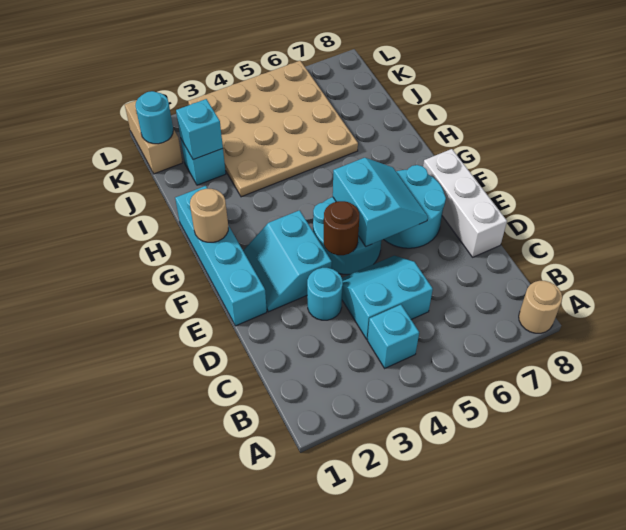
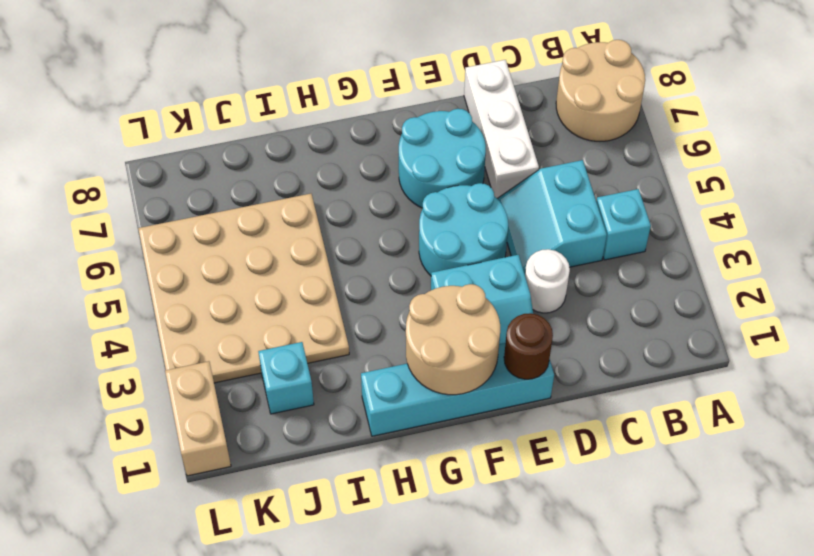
tan round brick A8 level 1 -> tan round brick A7:B8 level 1
cyan round brick D3 level 1 -> white round brick D3 level 1
white brick D8:F8 level 1 -> white brick D6:D8 level 1
brown round brick E4 level 2 -> brown round brick E1 level 2
cyan slope E5:F6 level 2 top 5 -> none
tan round brick G1 level 2 -> tan round brick F1:G2 level 2
cyan brick J2 level 2 -> none
tan brick K1:L1 level 1 -> tan brick L1:L2 level 1
cyan round brick K1 level 2 -> none

